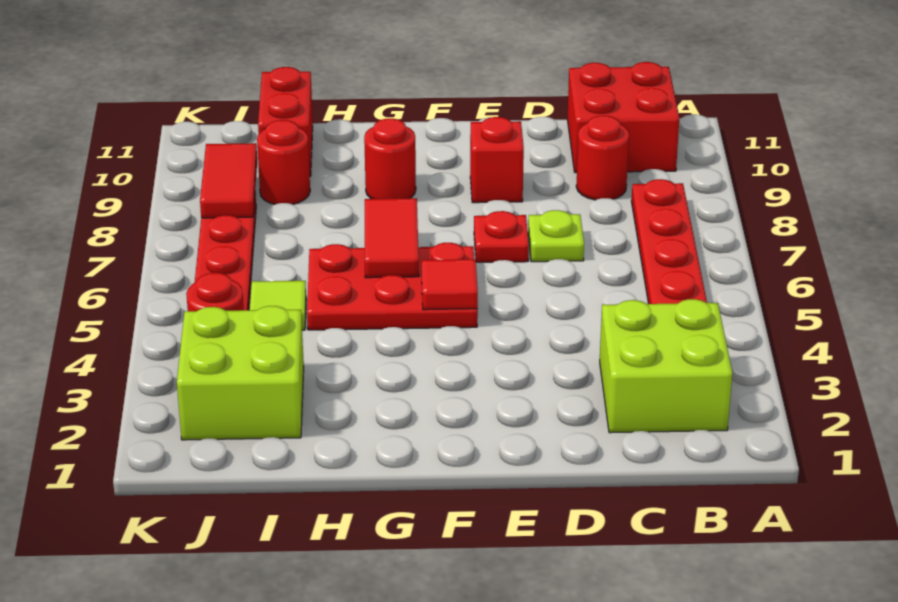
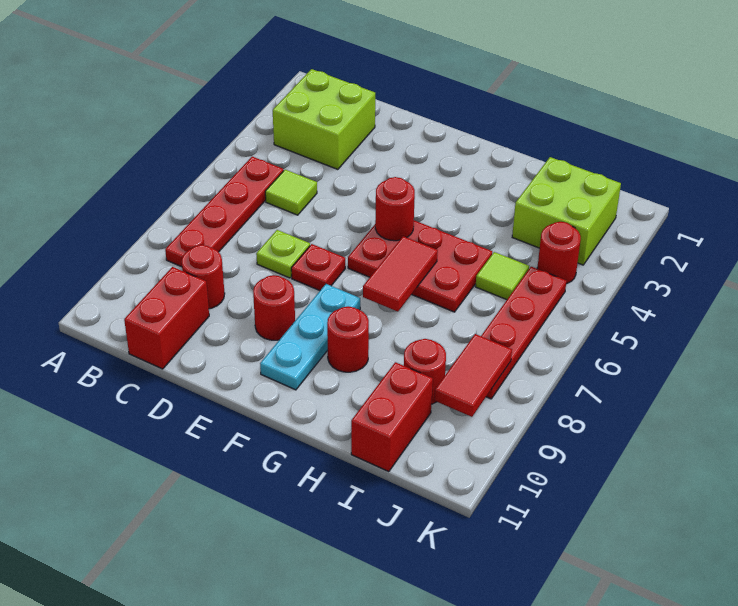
red brick B10:C11 level 1 -> red brick C10:C11 level 1
none -> lime tile C5 level 1
red brick E9 level 1 -> red round brick E9 level 1
red tile F5 level 2 -> red round brick F5 level 2
none -> cyan plate F8:F10 level 1

